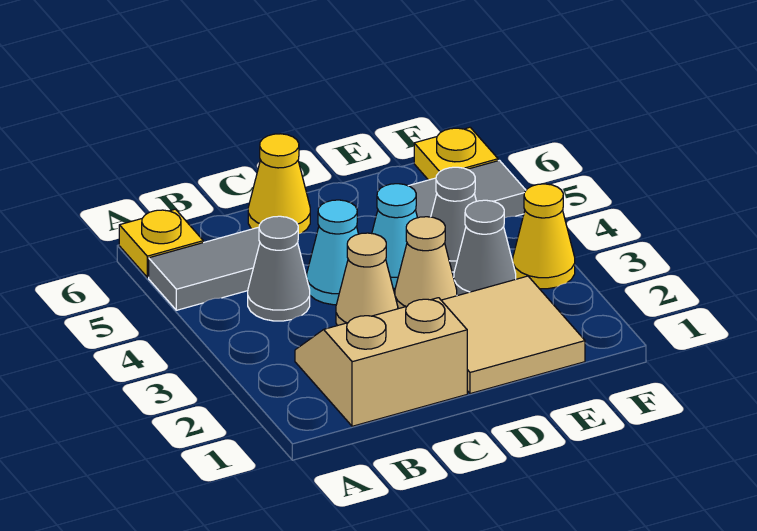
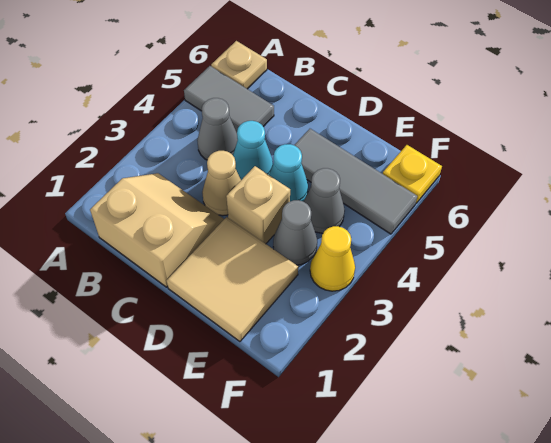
yellow plate A6 level 1 -> tan plate A6 level 1
yellow cone C6 level 1 -> none
tan cone D3 level 1 -> tan brick D3 level 1
grey tile E5:F5 level 1 -> grey tile D5:F5 level 1

